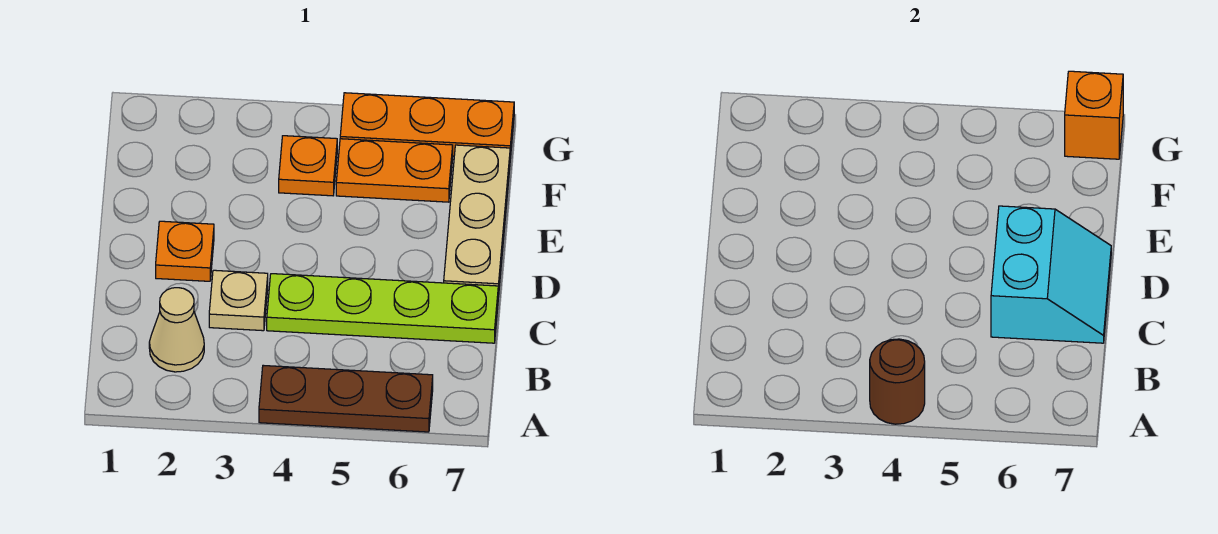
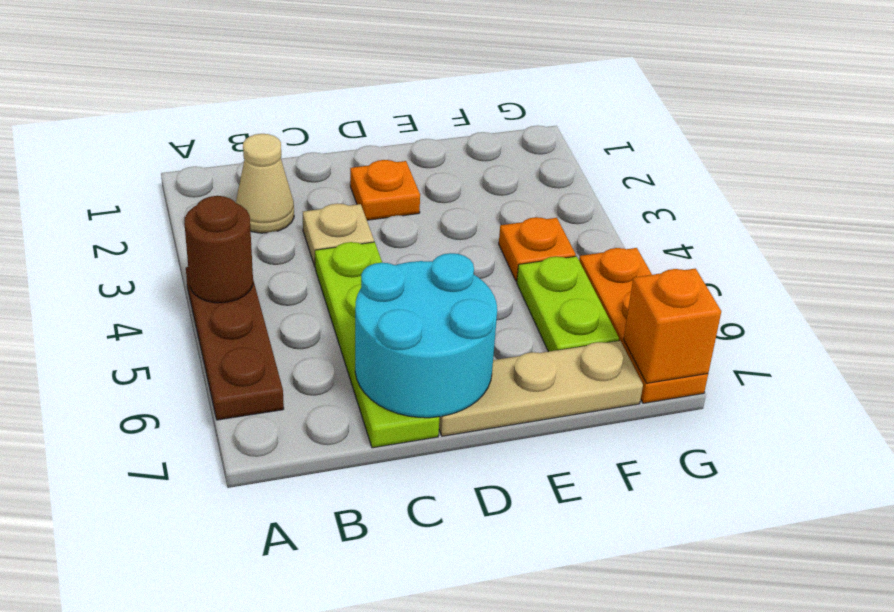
cyan slope C6:D7 level 2 top 6 -> cyan round brick C6:D7 level 2
orange plate F5:F6 level 1 -> lime plate F5:F6 level 1

